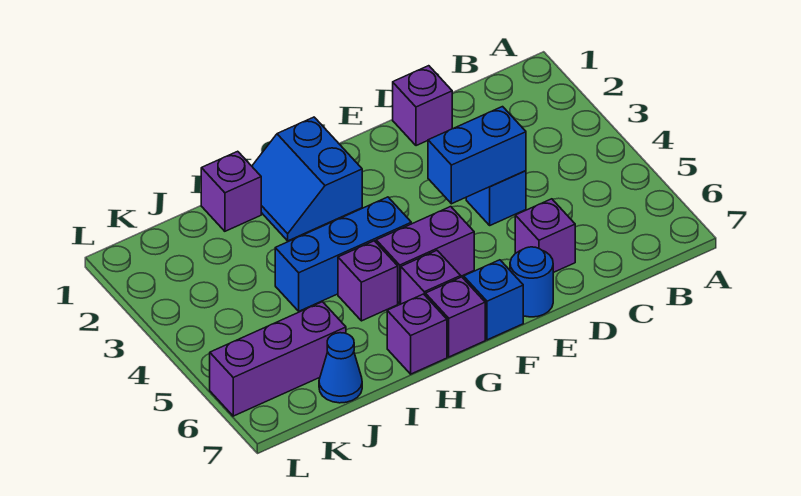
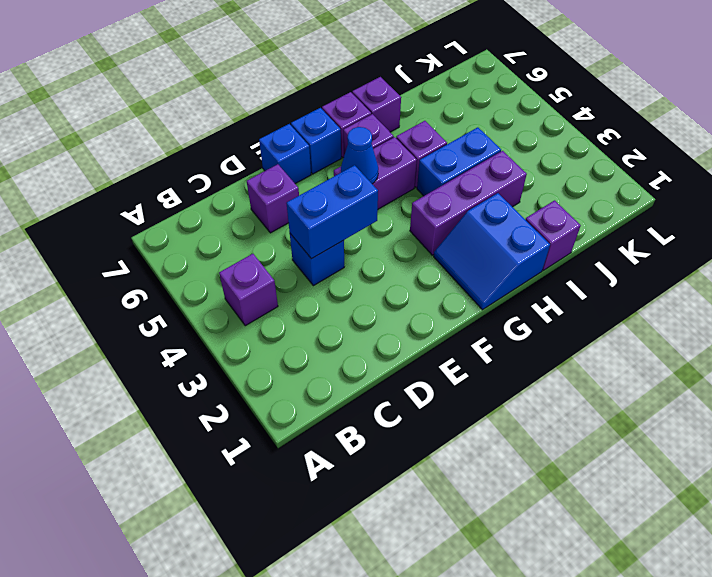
purple brick D1 level 1 -> purple brick B4 level 1
blue round brick E7 level 1 -> blue brick E7 level 1
blue slope G1:H2 level 1 top G -> blue slope G1:H2 level 1 top H
blue brick G4:I4 level 1 -> blue brick H4:I4 level 1
purple brick J6:L6 level 1 -> purple brick G3:I3 level 1
blue cone J7 level 1 -> blue cone F5 level 2

